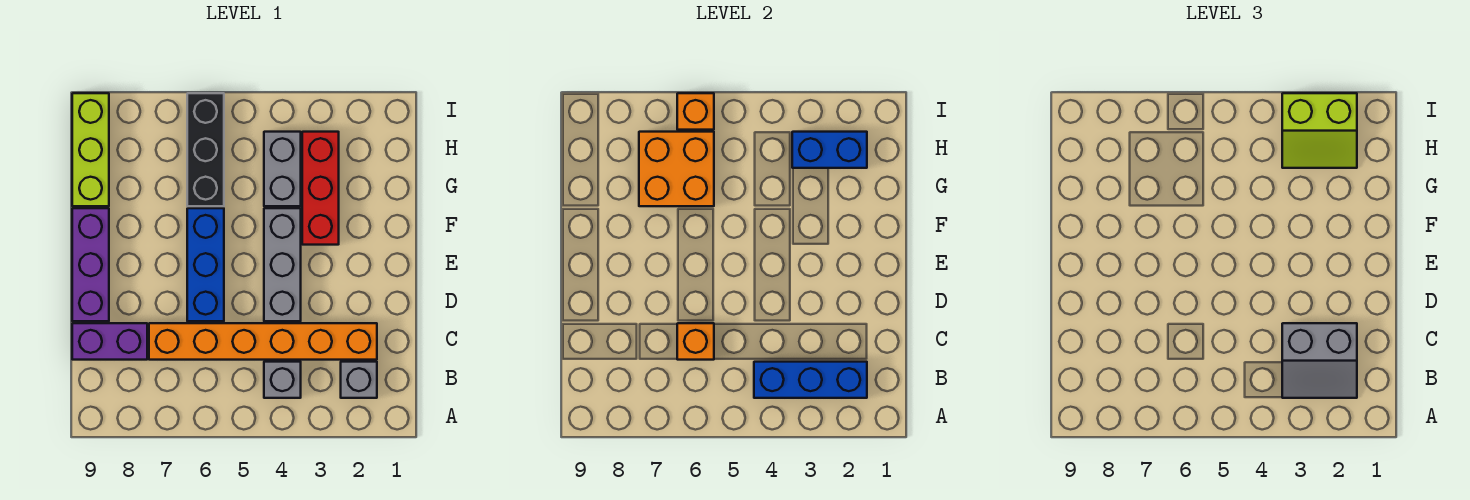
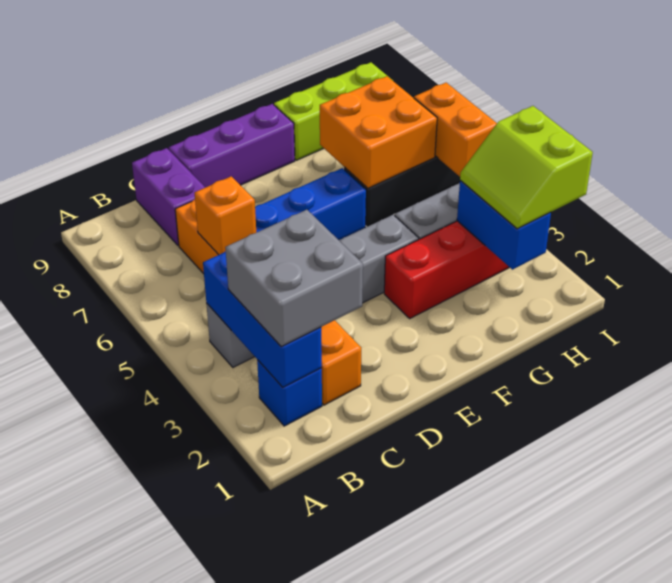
grey brick B2 level 1 -> blue brick B2 level 1
grey slope B2:C3 level 3 top C -> grey brick B2:C3 level 3
orange brick I6 level 2 -> orange brick I5:I6 level 2

